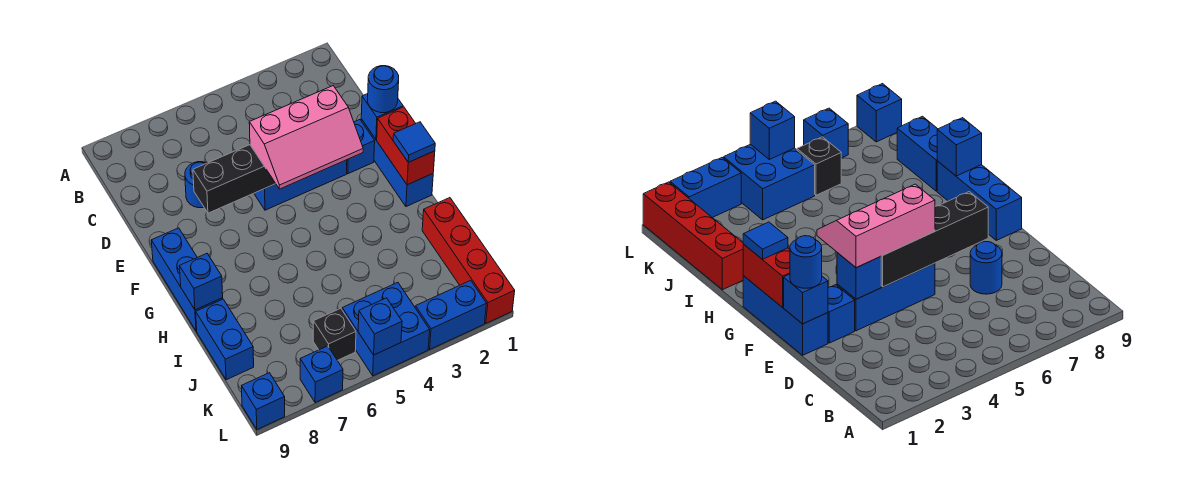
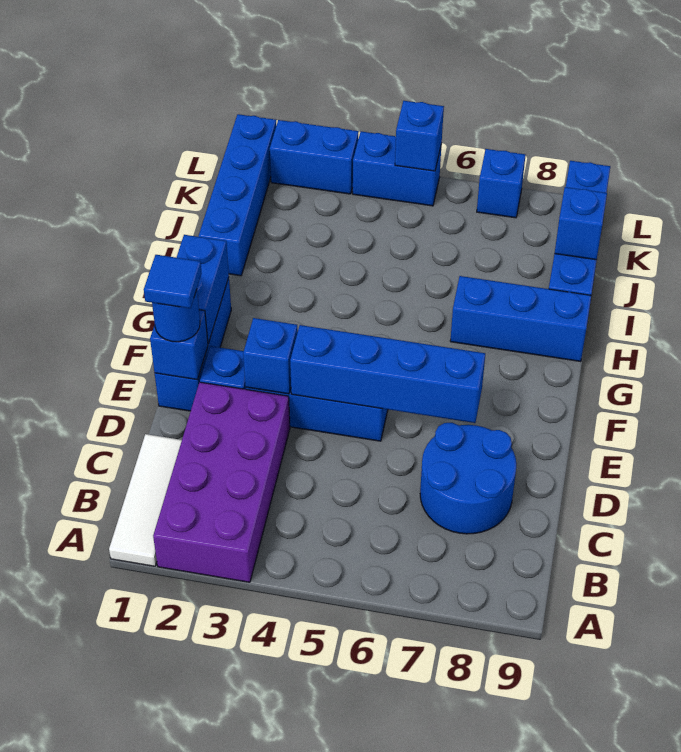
none -> white tile A1:C1 level 1
none -> purple brick A2:D3 level 1
blue round brick D7 level 1 -> blue round brick C7:D8 level 1
pink slope E3:F5 level 3 top E -> none
black brick E4:E7 level 2 -> blue brick E4:E7 level 2
red brick F1:G1 level 2 -> blue brick F1:G1 level 2
blue brick F9:H9 level 1 -> blue brick H7:H9 level 1
blue tile G1 level 3 -> blue tile E1 level 4
blue brick H9 level 2 -> blue brick J9 level 2
red brick I1:L1 level 1 -> blue brick I1:L1 level 1
blue brick K4:L5 level 1 -> blue brick L4:L5 level 1
black brick K6 level 1 -> none

